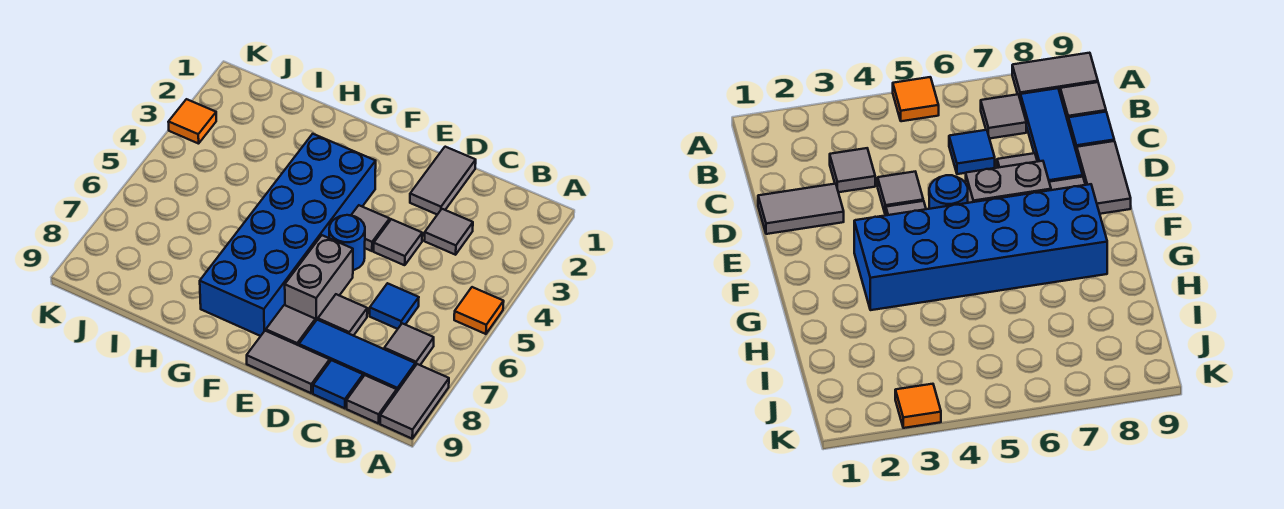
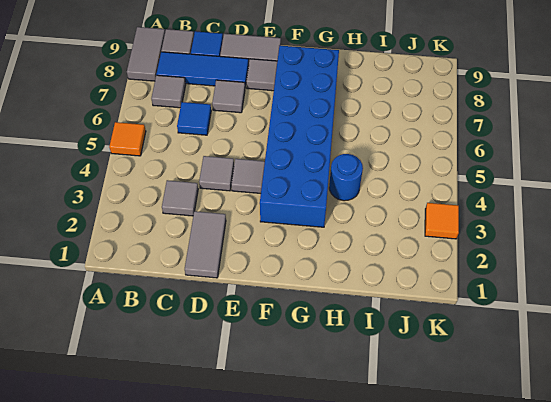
blue round brick E5 level 1 -> blue round brick H4 level 1
grey brick E6:E7 level 1 -> none

